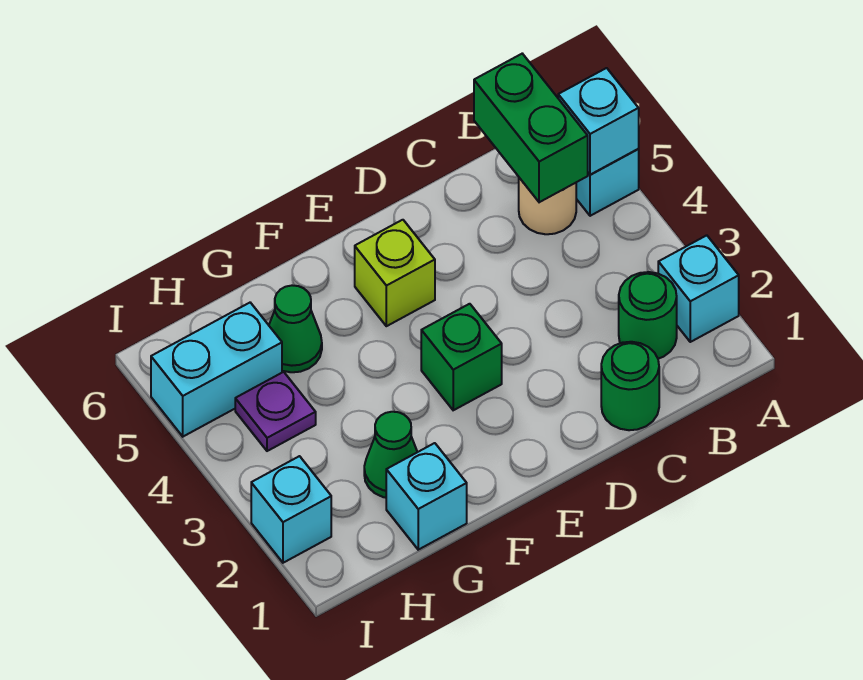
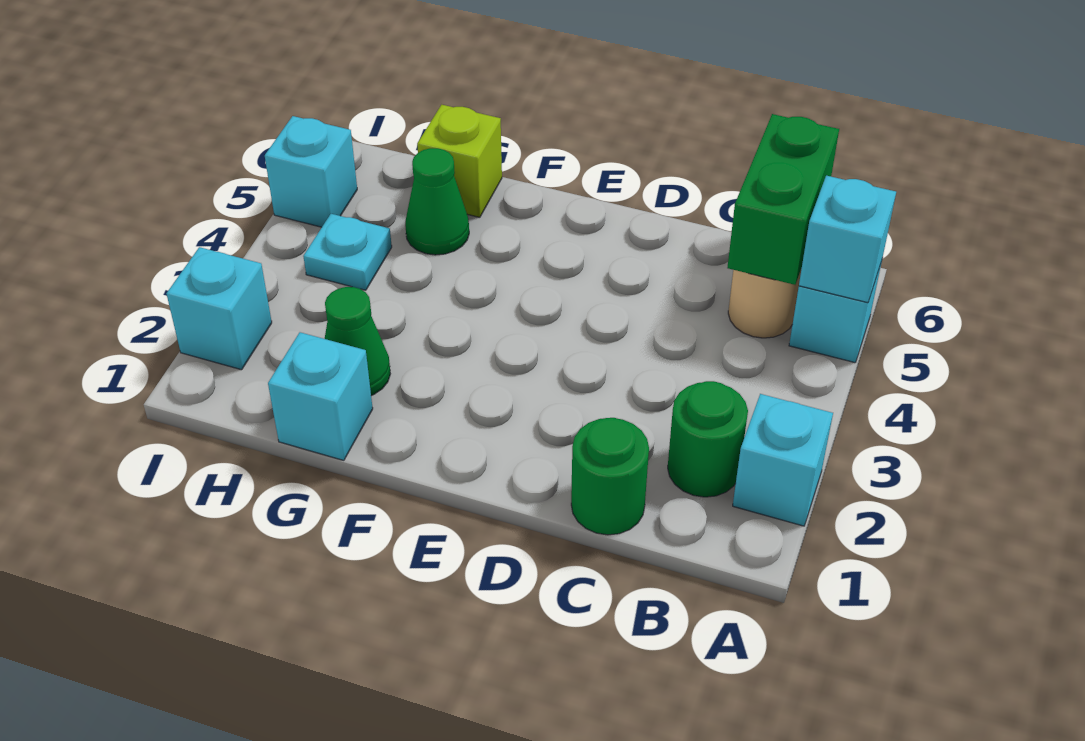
green brick E3 level 1 -> none
lime brick E5 level 1 -> lime brick G6 level 1
purple plate H4 level 1 -> cyan plate H4 level 1
cyan brick H5:I5 level 1 -> cyan brick I5 level 1

